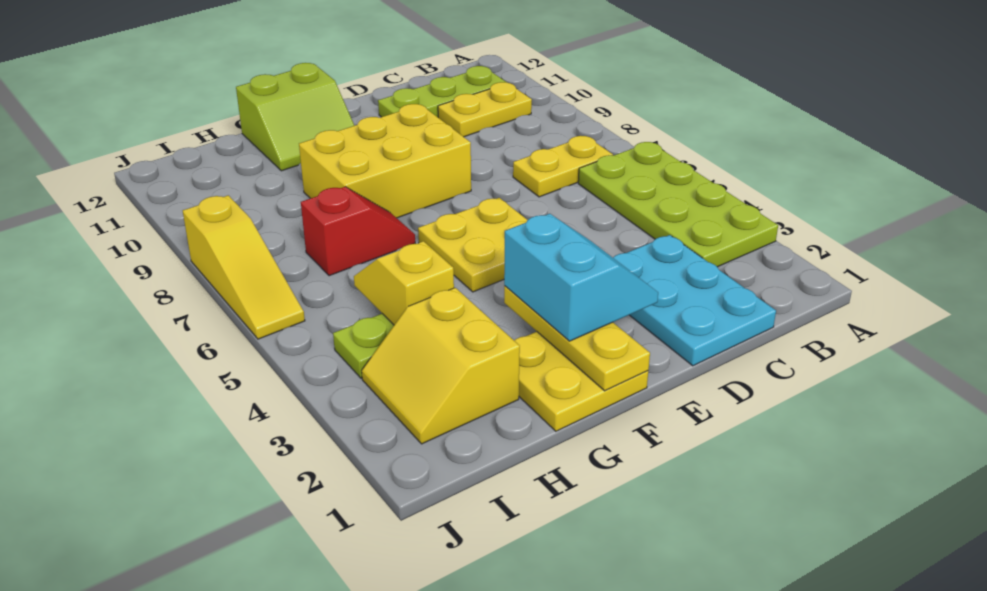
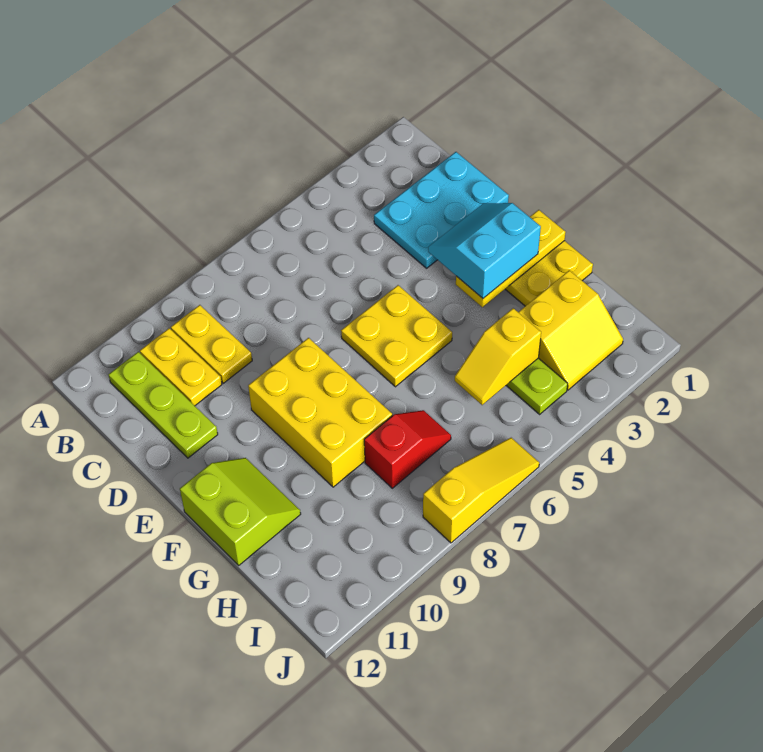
lime plate A3:B6 level 1 -> none
yellow plate B7:C7 level 1 -> yellow plate B9:C9 level 1
red slope G7:H7 level 1 top H -> red slope H7:H8 level 1 top 8

